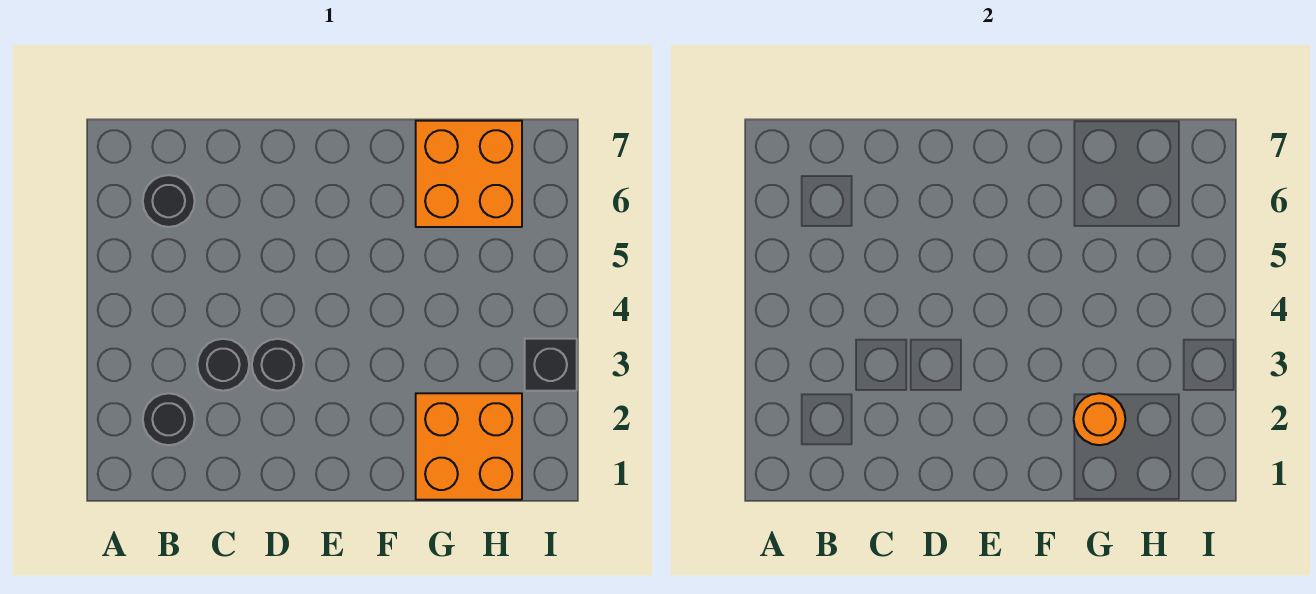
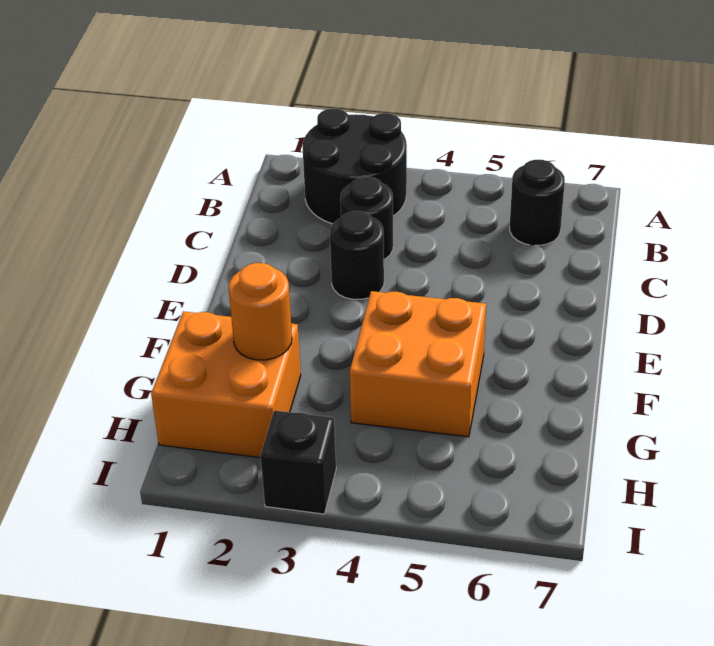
black round brick B2 level 1 -> black round brick A2:B3 level 1
orange brick G6:H7 level 1 -> orange brick F4:G5 level 1

